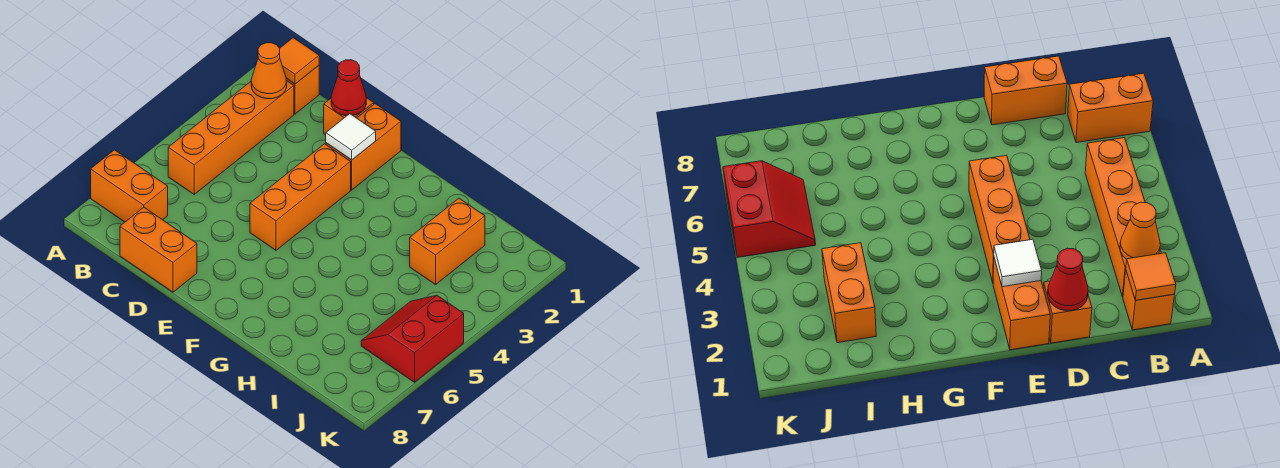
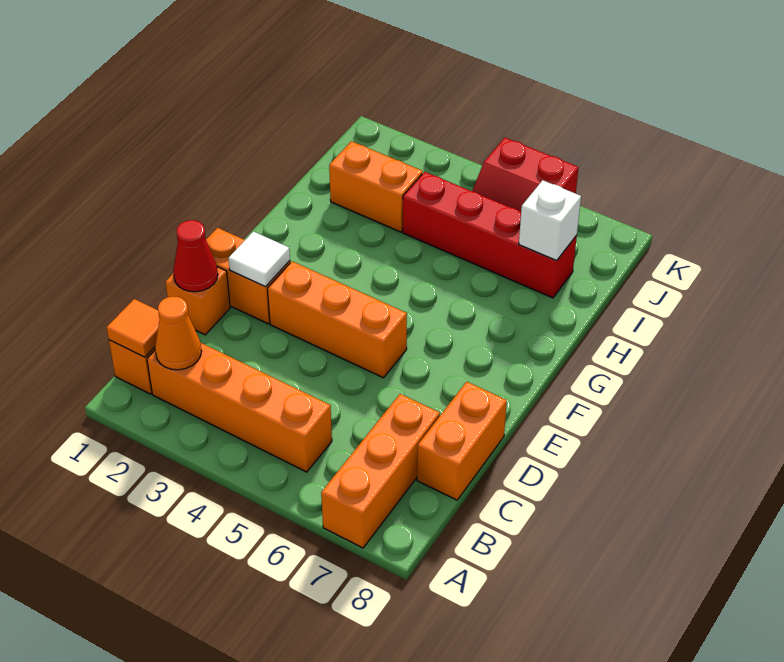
orange brick A7:B7 level 1 -> orange brick A7:C7 level 1
none -> red brick I4:I7 level 1
none -> white brick I7 level 2

